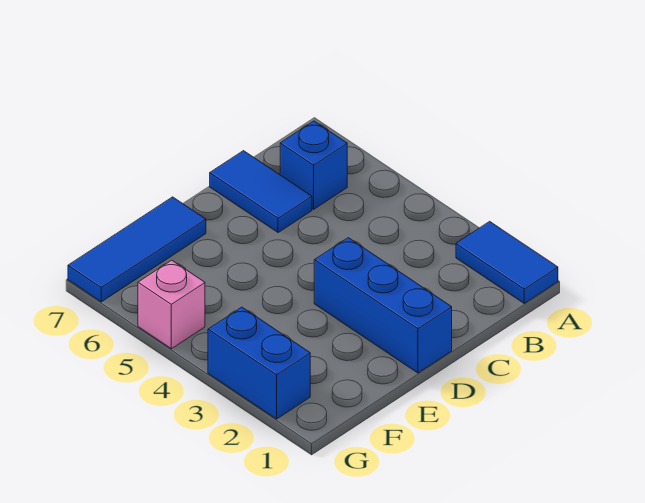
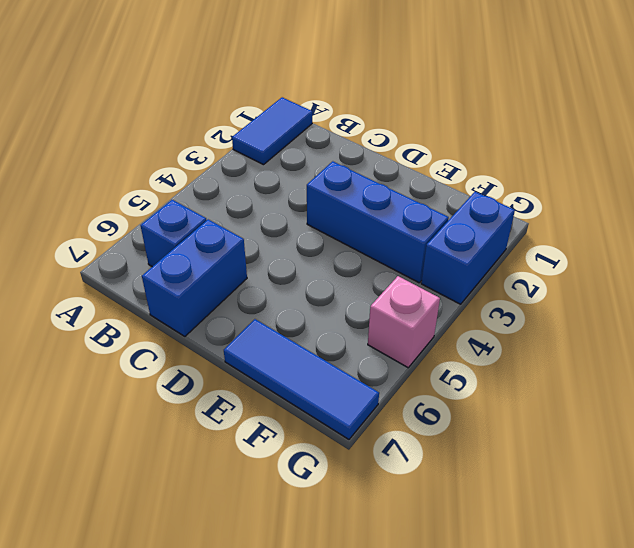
blue tile C6:C7 level 1 -> blue brick C6:C7 level 1
blue brick D1:D3 level 1 -> blue brick D3:F3 level 1

